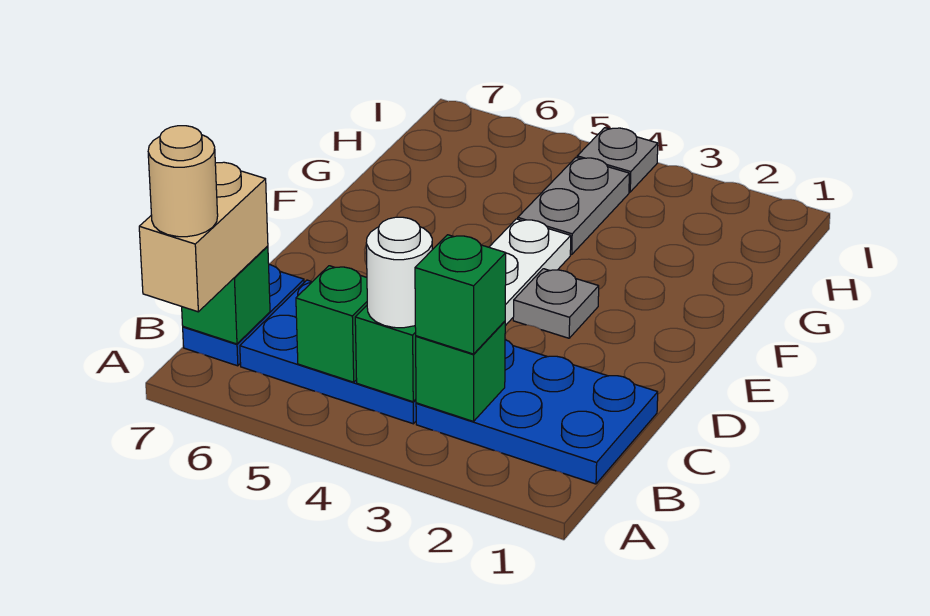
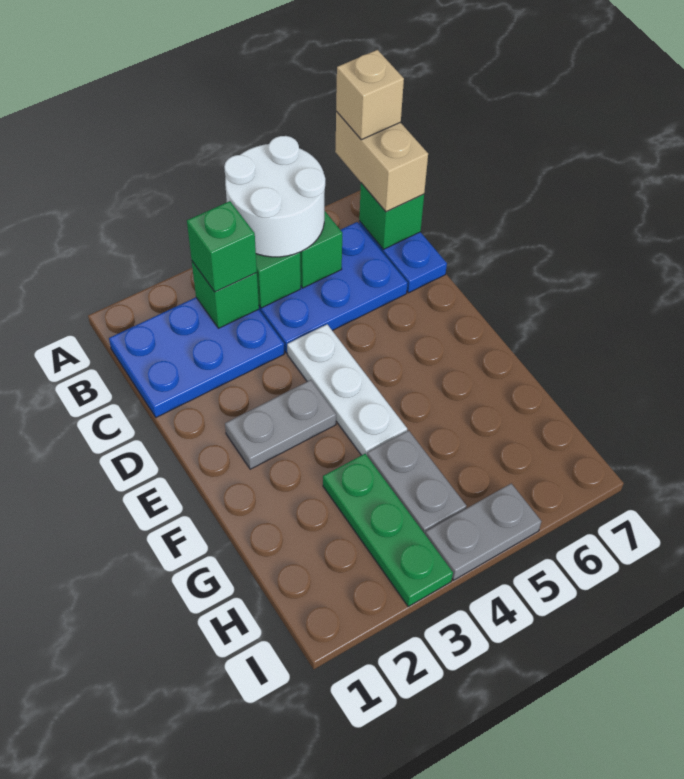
tan round brick A7 level 4 -> tan brick A7 level 4
white round brick B4 level 3 -> white round brick A4:B5 level 3
grey plate E3 level 1 -> grey plate E2:E3 level 1
none -> green plate G3:I3 level 1
grey plate I4 level 1 -> grey plate I4:I5 level 1

